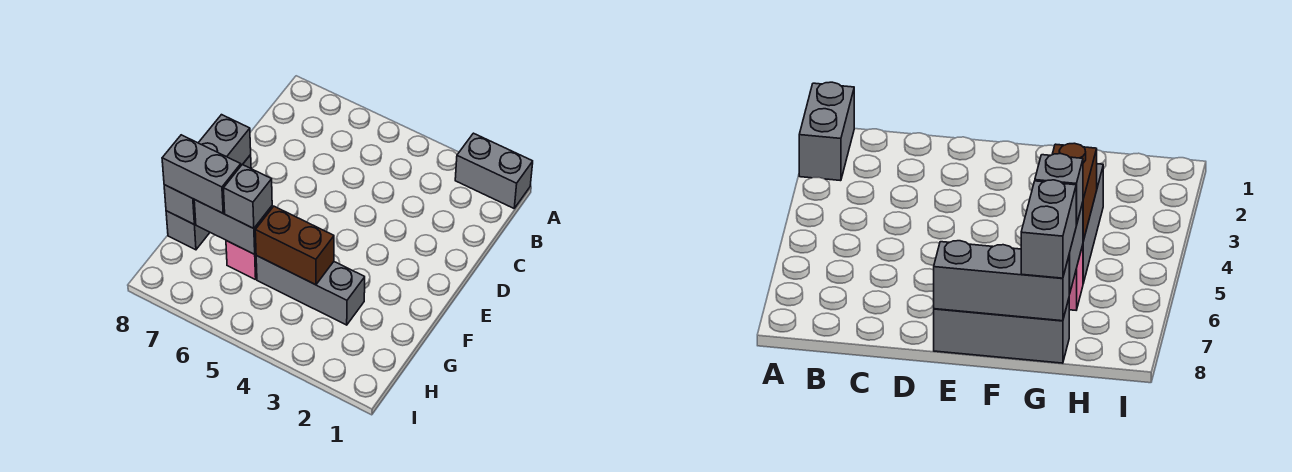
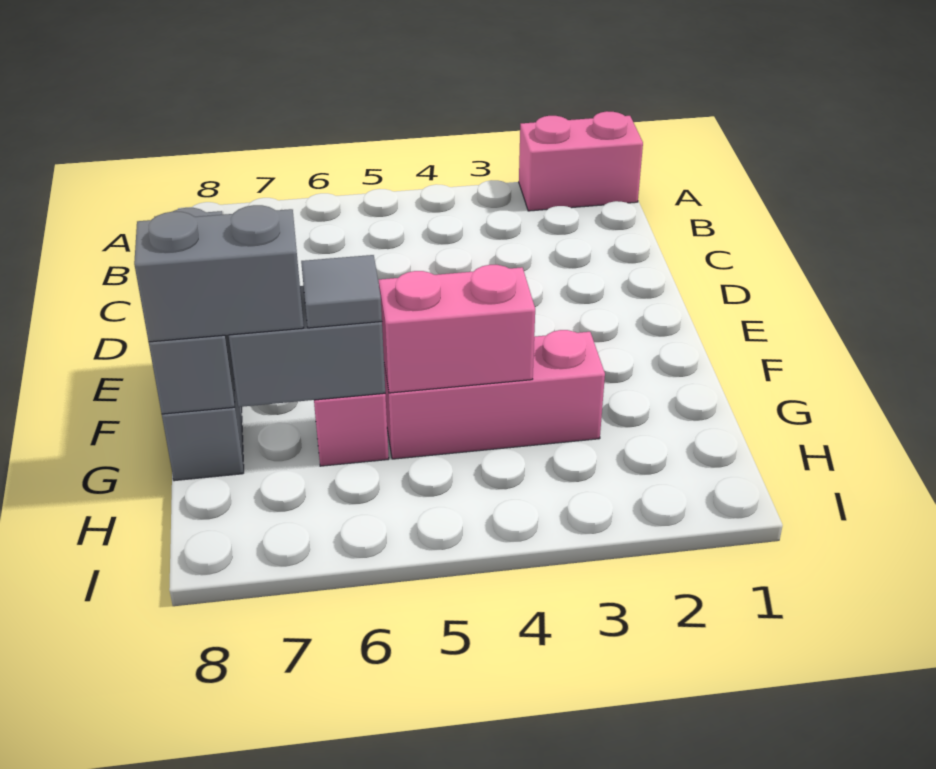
grey brick A1:A2 level 1 -> pink brick A1:A2 level 1
grey brick G3:G5 level 1 -> pink brick G3:G5 level 1
brown brick G4:G5 level 2 -> pink brick G4:G5 level 2
grey brick G6 level 3 -> grey tile G6 level 3

